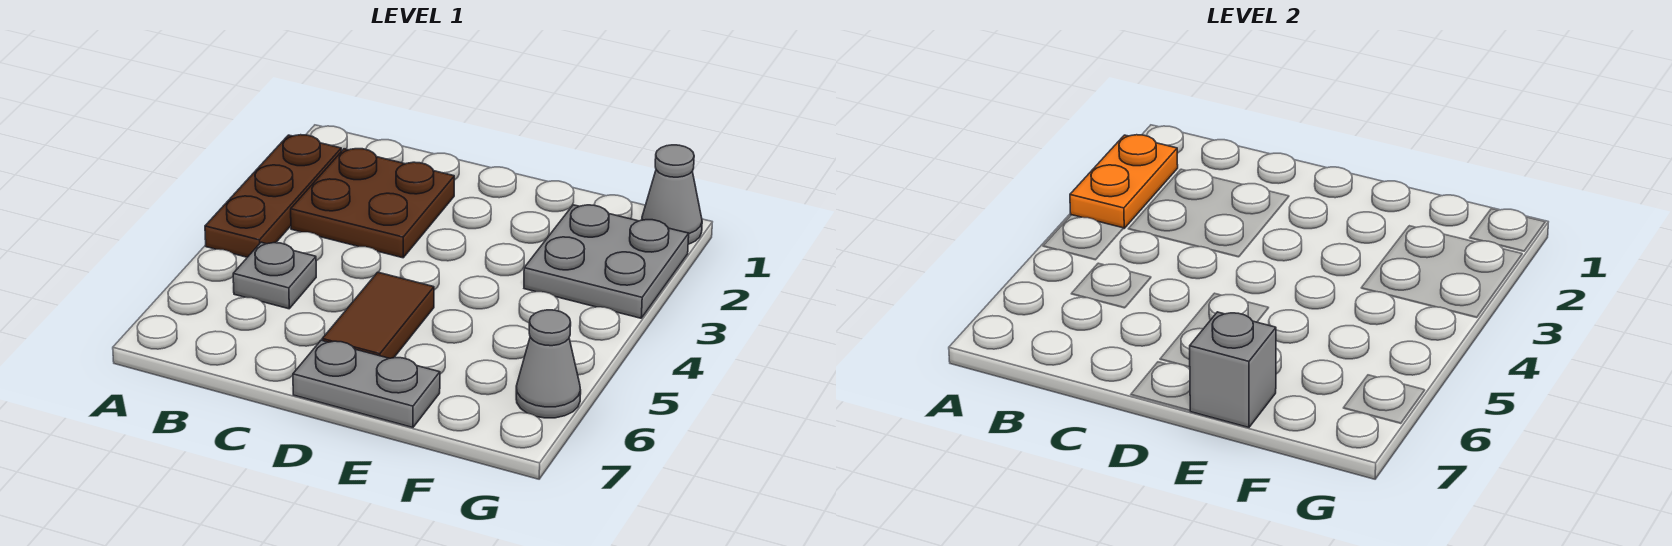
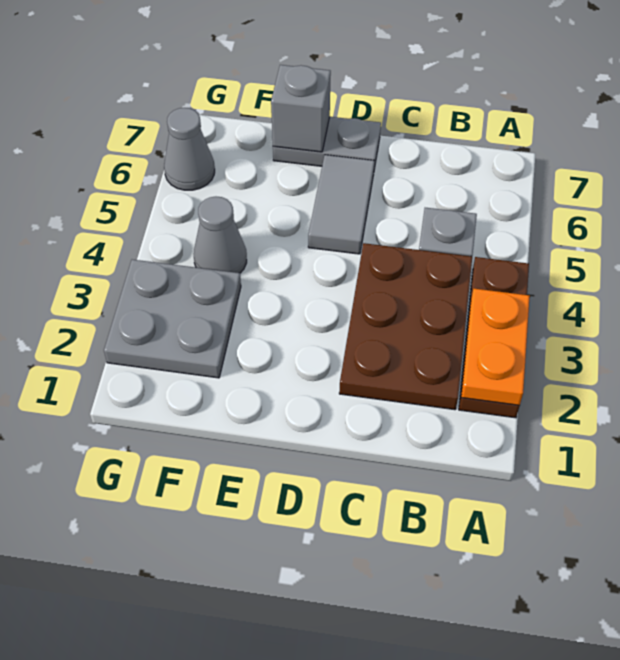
brown plate B2:C3 level 1 -> brown plate B2:C4 level 1
brown tile D5:D6 level 1 -> grey tile D5:D6 level 1
grey cone G1 level 1 -> grey cone F4 level 1

